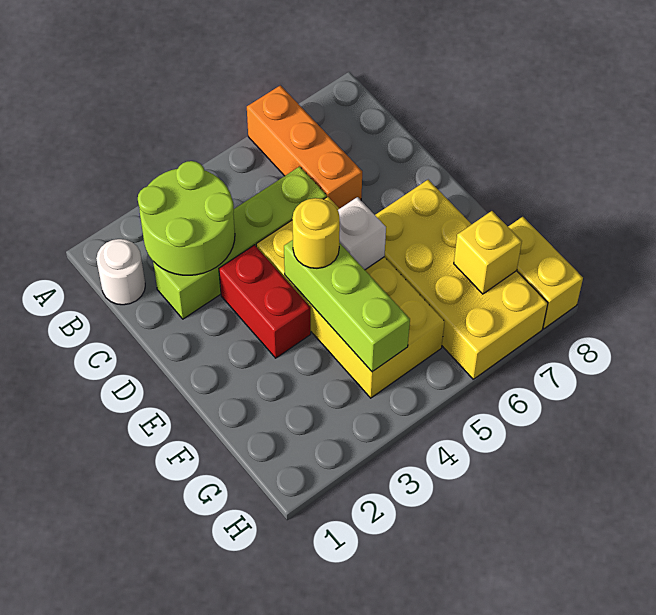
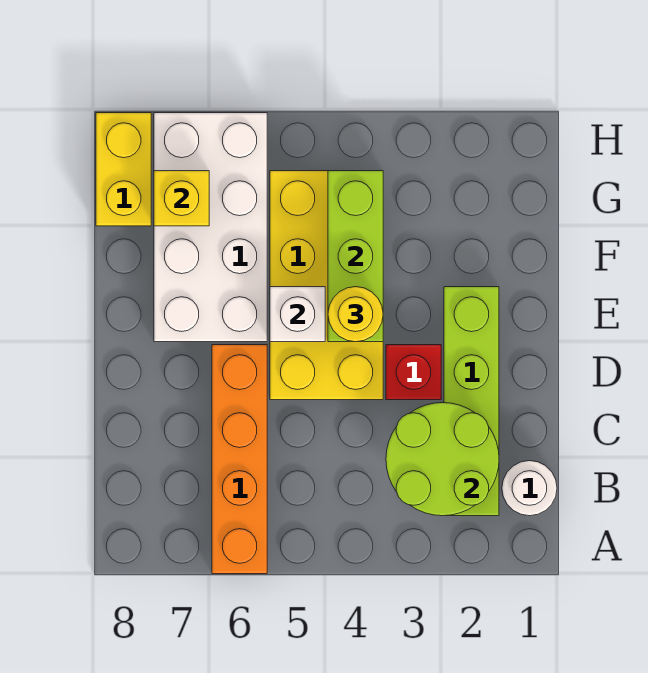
orange brick A6:C6 level 1 -> orange brick A6:D6 level 1
lime brick C2:C5 level 1 -> lime brick B2:E2 level 1
red brick D3:E3 level 1 -> red brick D3 level 1
yellow brick E6:H7 level 1 -> white brick E6:H7 level 1

